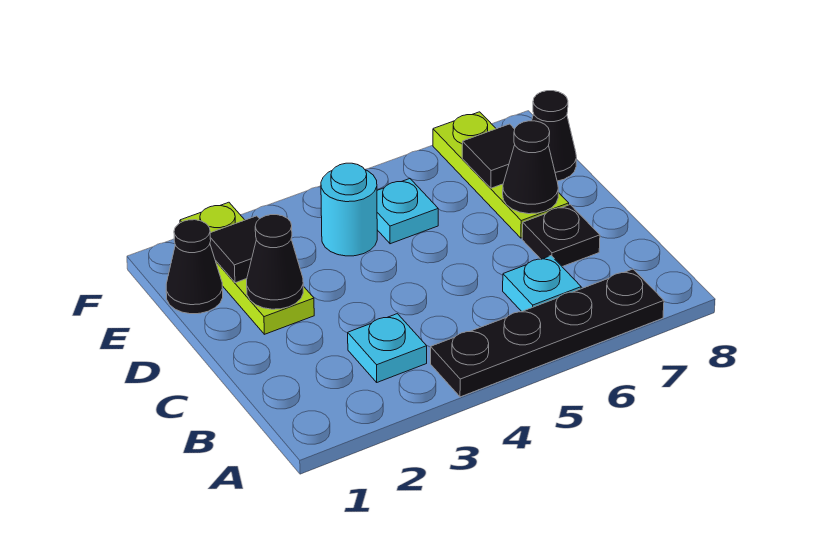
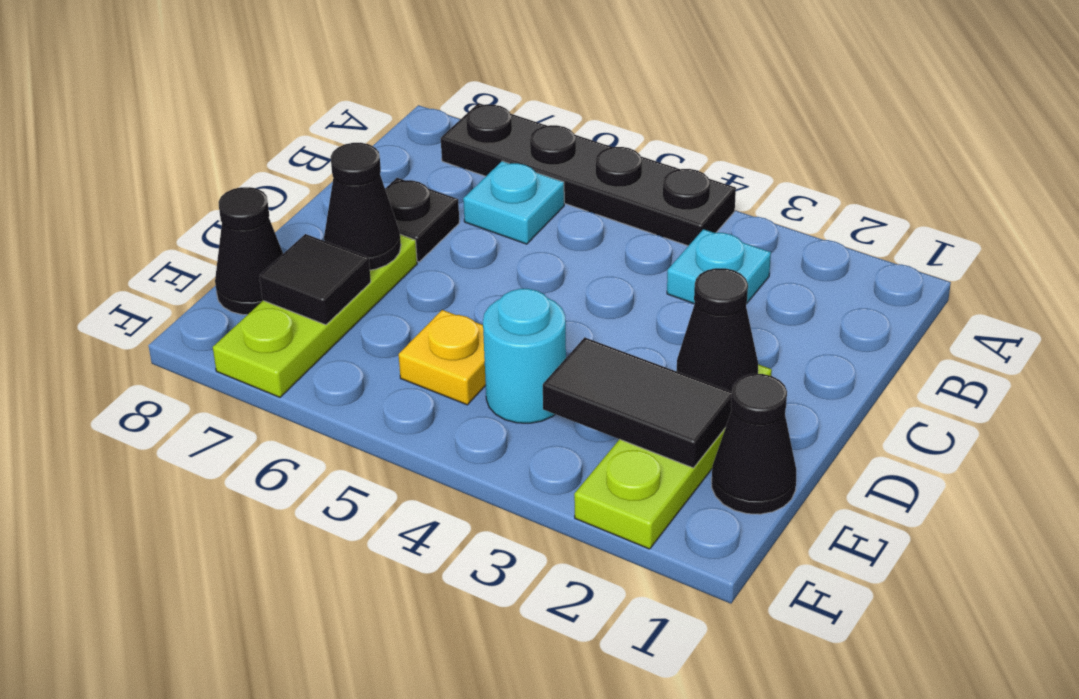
black tile E2 level 2 -> black tile E2:E3 level 2
cyan plate E5 level 1 -> yellow plate E5 level 1

